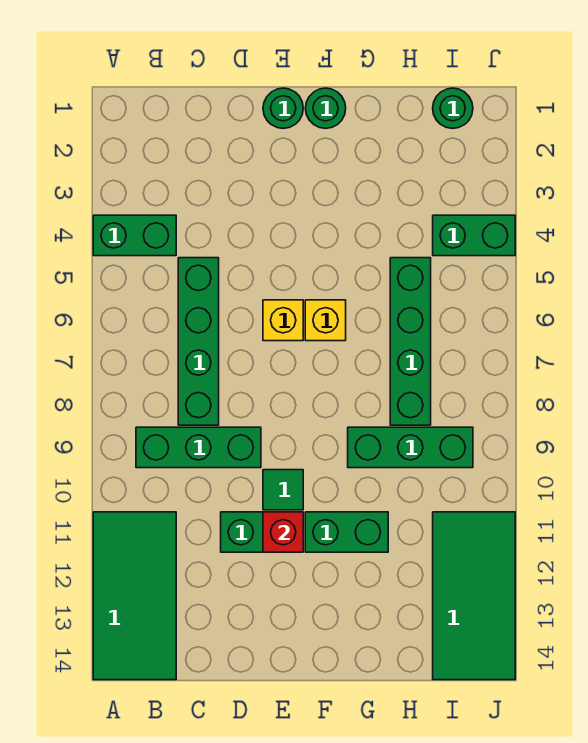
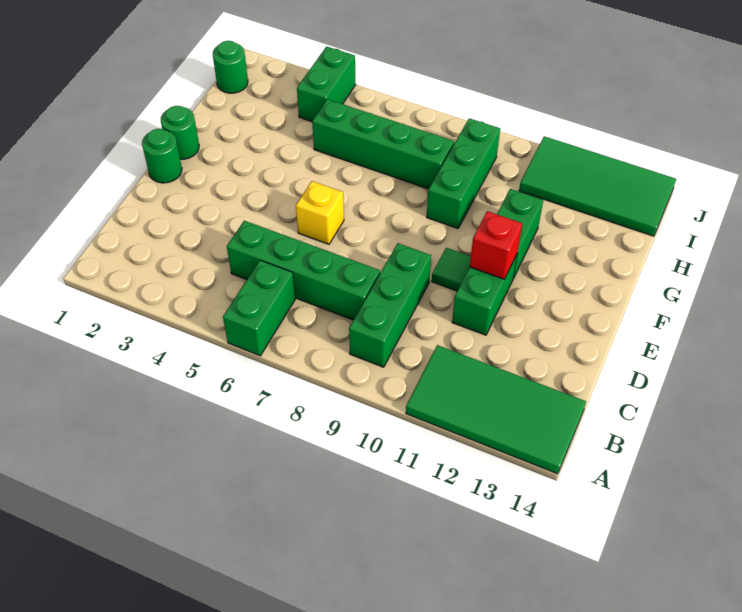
green brick A4:B4 level 1 -> green brick A6:B6 level 1
yellow brick F6 level 1 -> none

